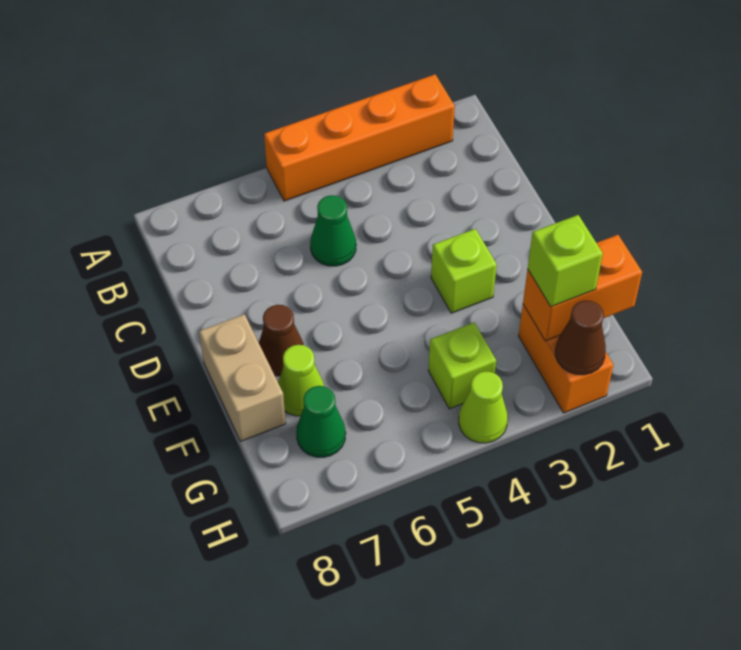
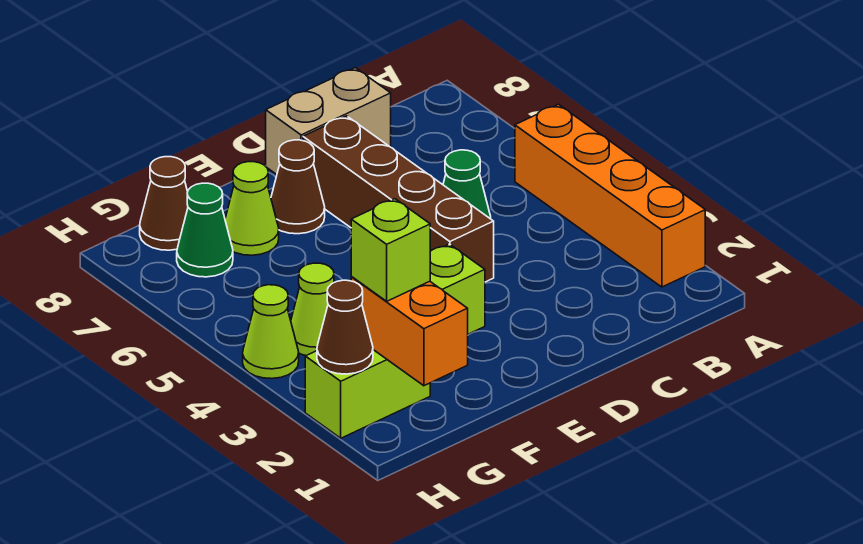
none -> brown brick D4:D7 level 1
tan brick E8:F8 level 1 -> tan brick C8:D8 level 1
orange brick G2:H2 level 1 -> lime brick G2:H2 level 1
lime brick G4 level 1 -> lime cone G4 level 1
none -> brown cone G8 level 1

